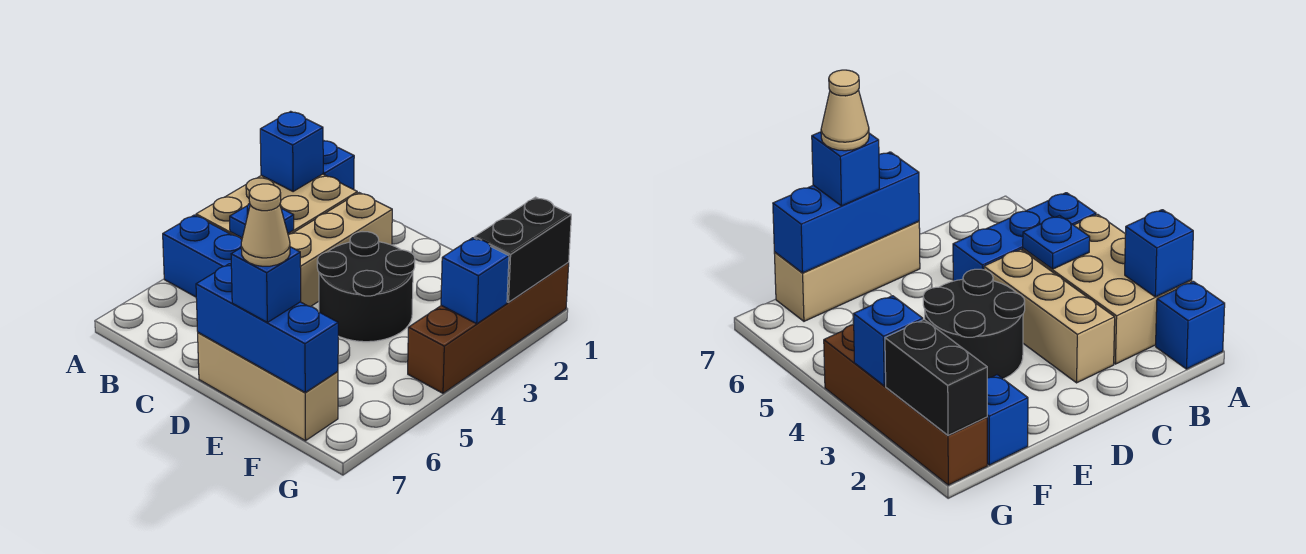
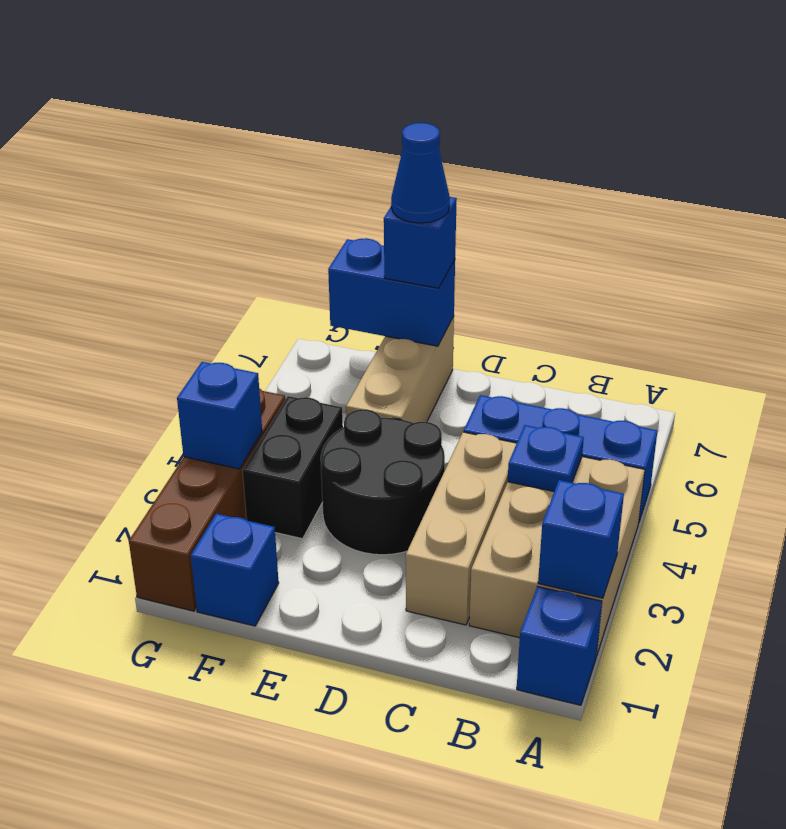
tan brick D7:F7 level 1 -> tan brick E5:E7 level 1
blue brick D7:F7 level 2 -> blue brick E7:F7 level 2
tan cone E7 level 4 -> blue cone E7 level 4
black brick G1:G2 level 2 -> black brick F3:F4 level 1

